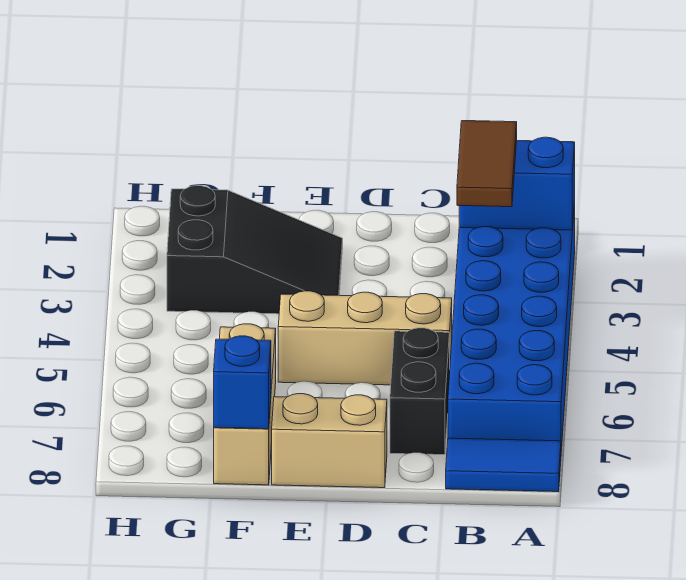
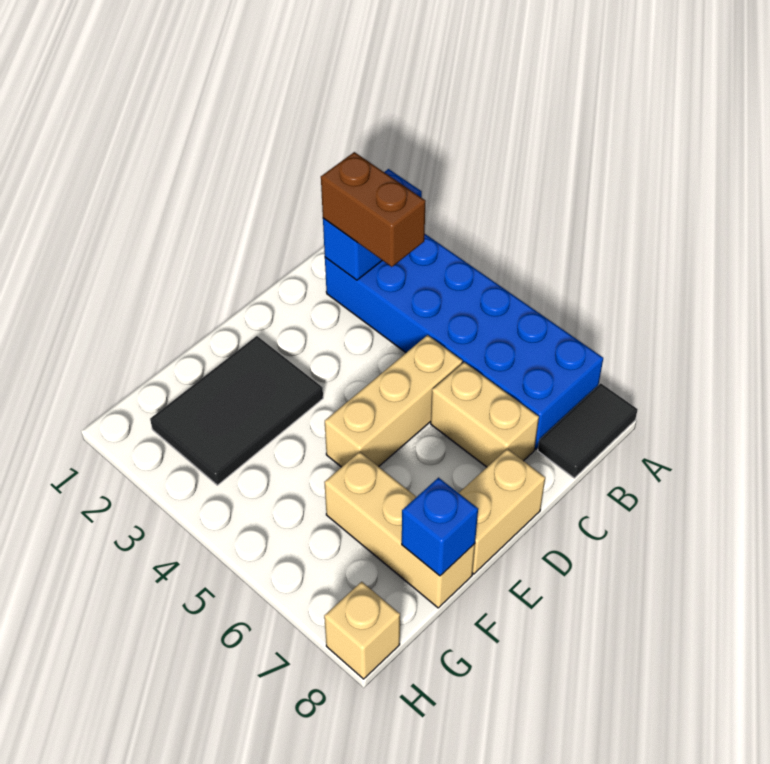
blue tile A8:B8 level 1 -> black tile A8:B8 level 1
brown tile B2:B3 level 3 -> brown brick B2:B3 level 3
black brick C6:C7 level 1 -> tan brick C6:C7 level 1
black slope E2:G3 level 1 top G -> black tile E2:G3 level 1
none -> tan brick H8 level 1

